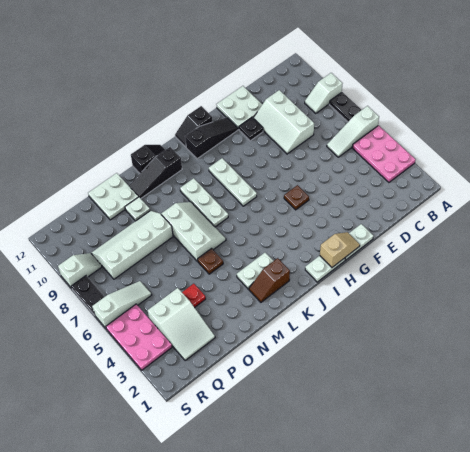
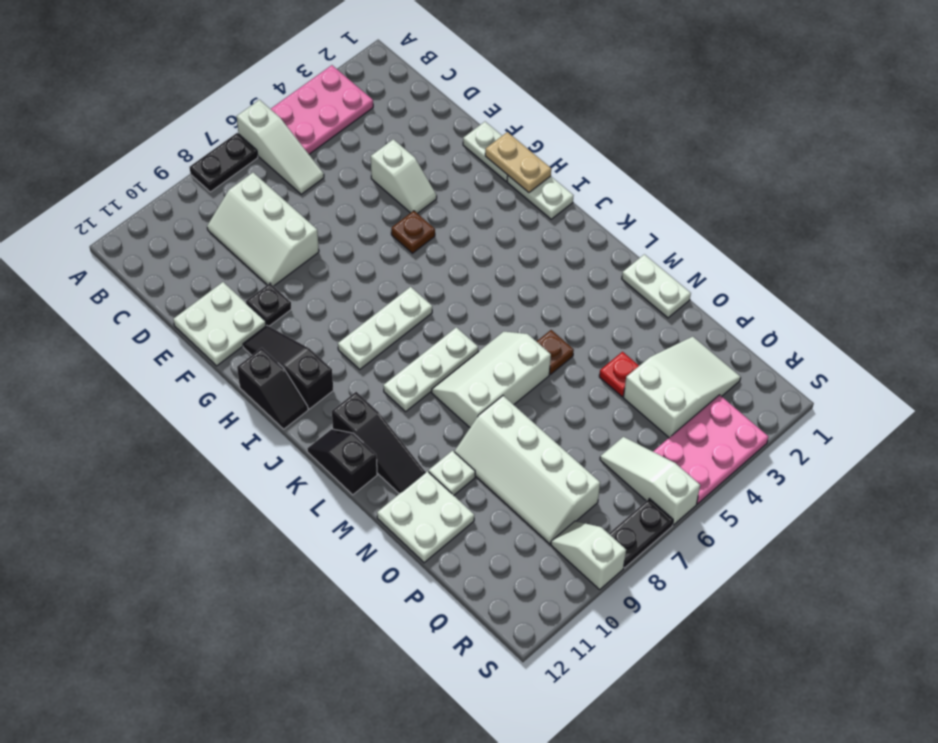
white slope A9:B9 level 1 top A -> white slope E4:F4 level 1 top E
white slope D8:E10 level 1 top D -> white slope C8:E9 level 1 top 8
tan slope G1:H1 level 2 top H -> tan plate G1:H1 level 2
brown slope K2:L2 level 1 top K -> none
white plate K3:L3 level 1 -> white plate M1:N1 level 1

